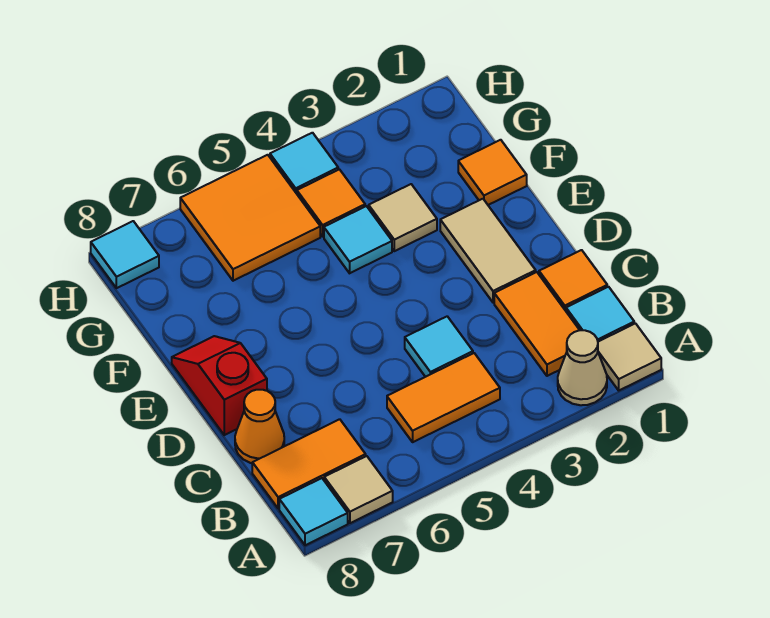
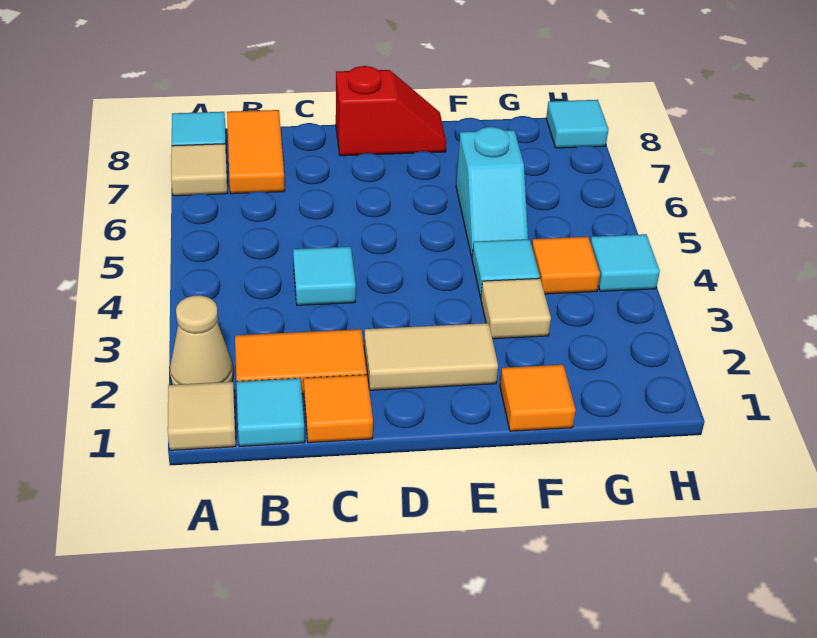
orange tile B4:B5 level 1 -> none
orange cone C8 level 1 -> none
none -> cyan slope F5:F6 level 1 top 6
orange tile G5:H6 level 1 -> none

